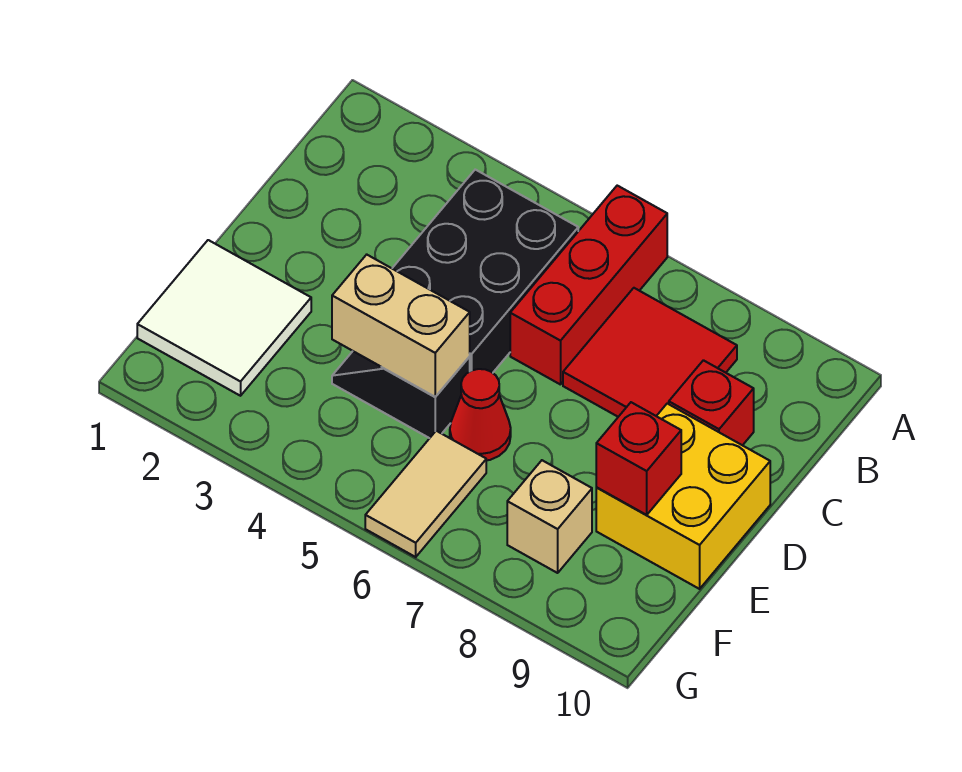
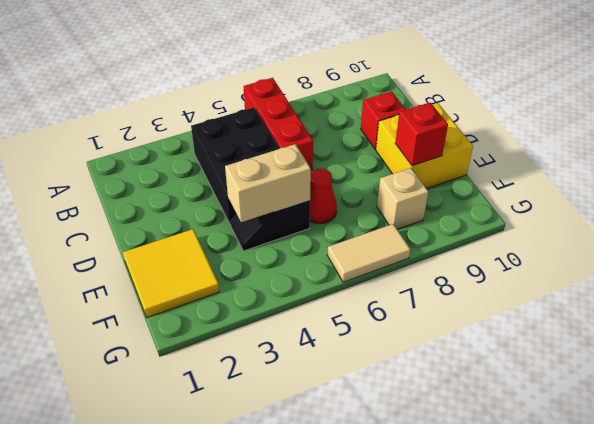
red tile B7:C8 level 1 -> none
white tile E1:F2 level 1 -> yellow tile E1:F2 level 1
tan tile F6:G6 level 1 -> tan tile G6:G7 level 1

